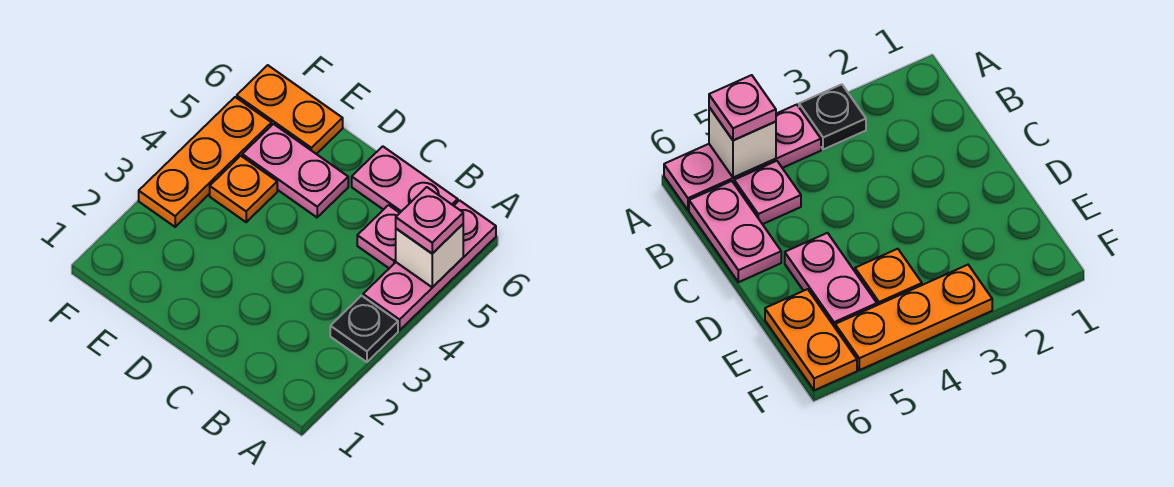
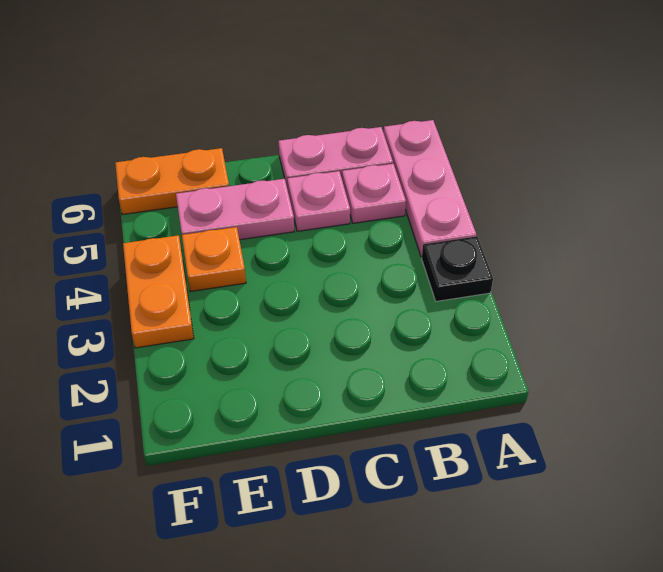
white brick A5 level 2 -> none
pink plate A5 level 3 -> pink plate C5 level 1
orange plate F3:F5 level 1 -> orange plate F3:F4 level 1

